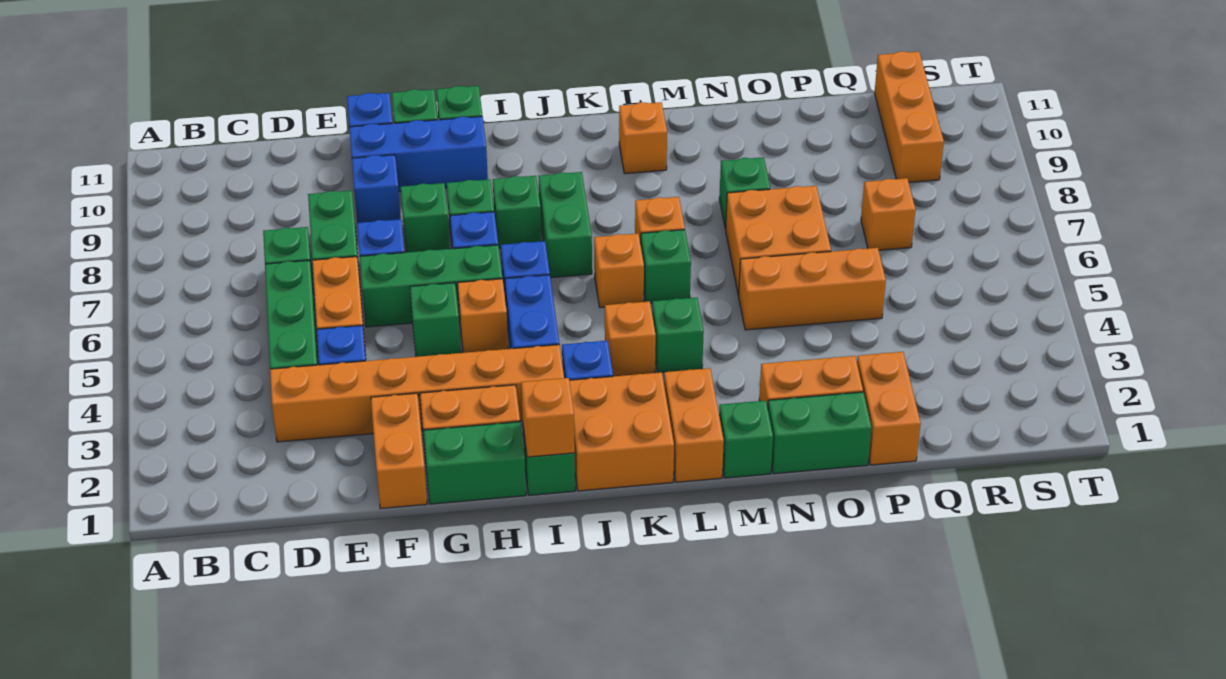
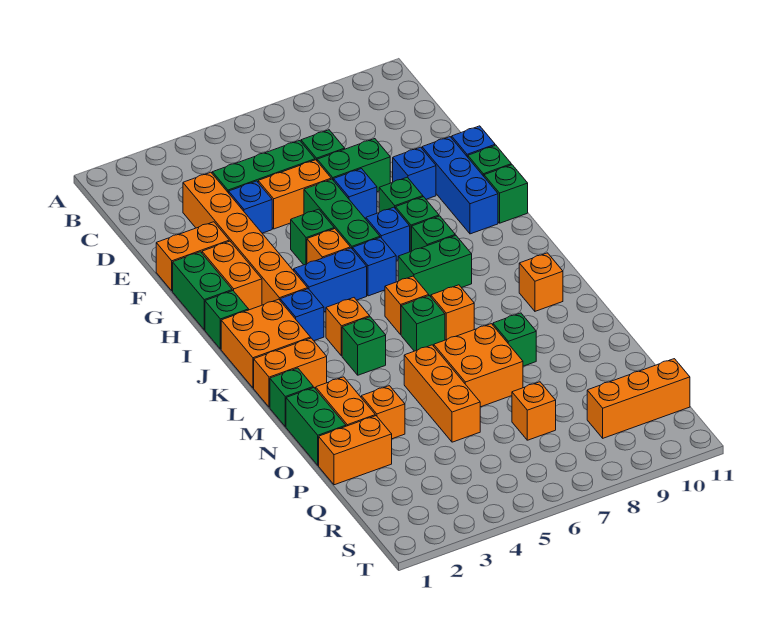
orange brick I1 level 2 -> orange brick O3 level 1

